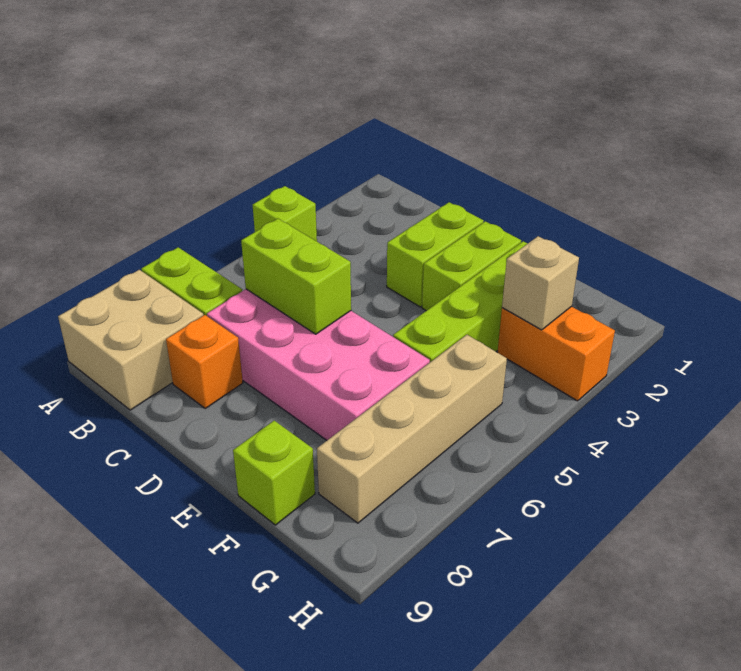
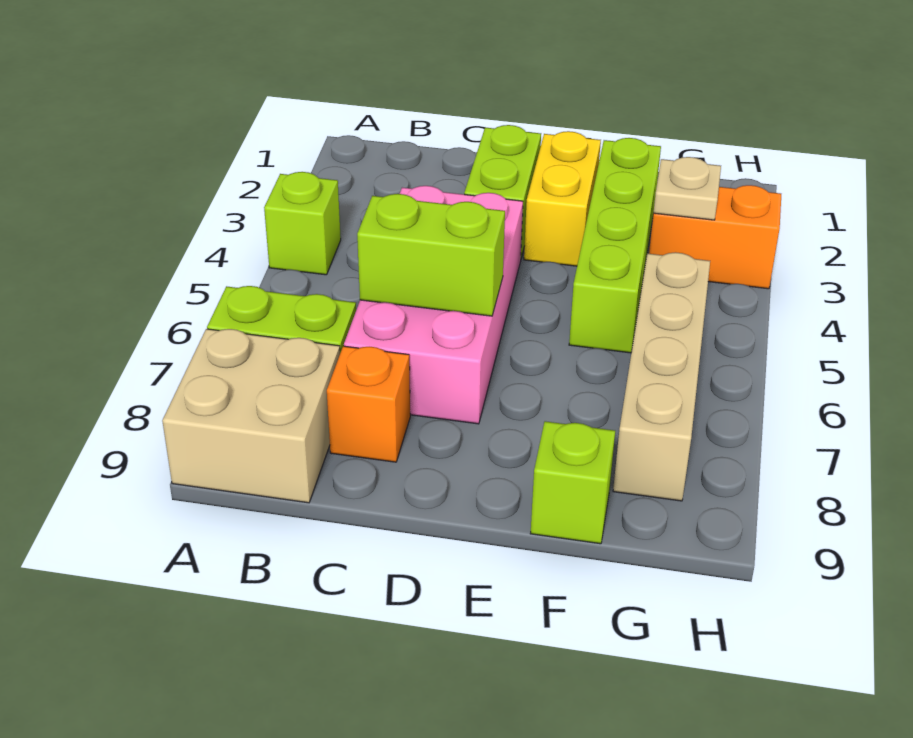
pink brick C6:F7 level 1 -> pink brick C4:D7 level 1
lime brick E2:E3 level 1 -> yellow brick E2:E3 level 1
tan brick G3 level 2 -> tan plate G3 level 2

